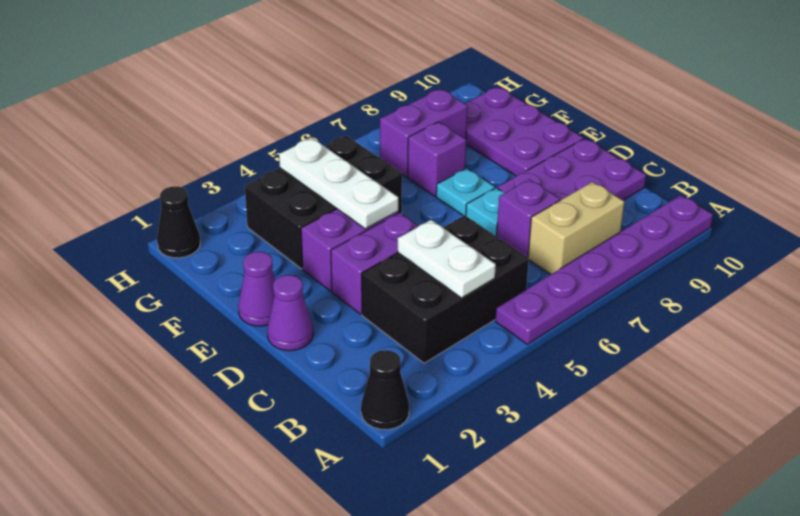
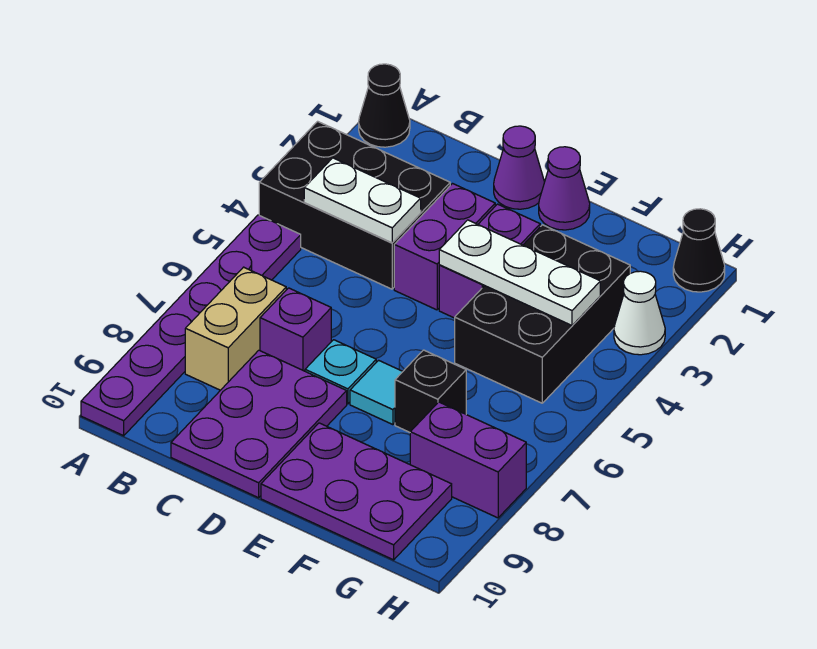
black brick B3:C5 level 1 -> black brick A3:C4 level 1
cyan plate E7 level 1 -> cyan tile E7 level 1
purple brick F7 level 1 -> black brick F7 level 1
purple brick G7:G8 level 1 -> purple brick G8:H8 level 1
none -> white cone H3 level 1

